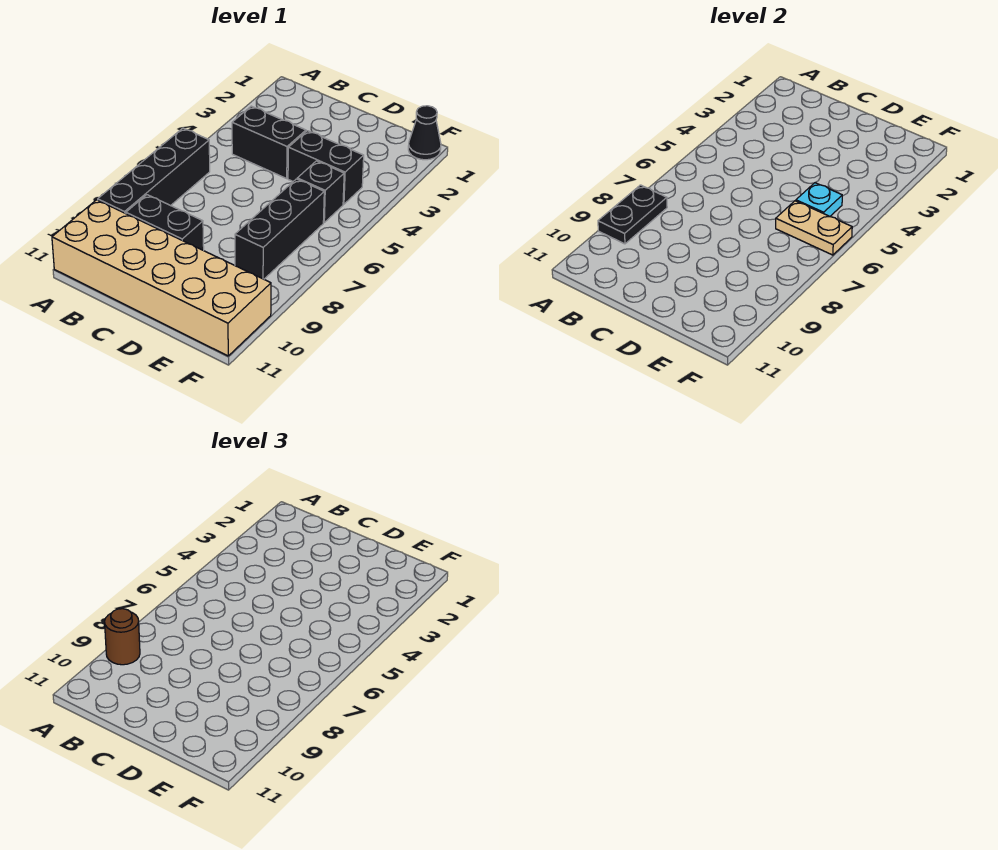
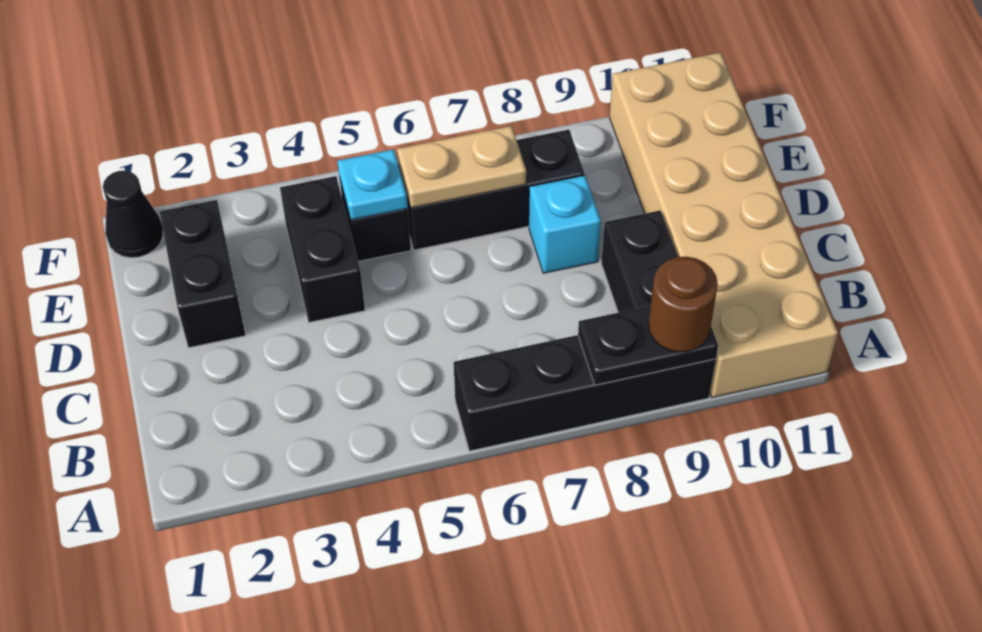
black brick B4:C4 level 1 -> black brick D2:E2 level 1
none -> cyan brick D8 level 1
tan plate E6:F6 level 2 -> tan plate E6:E7 level 2

